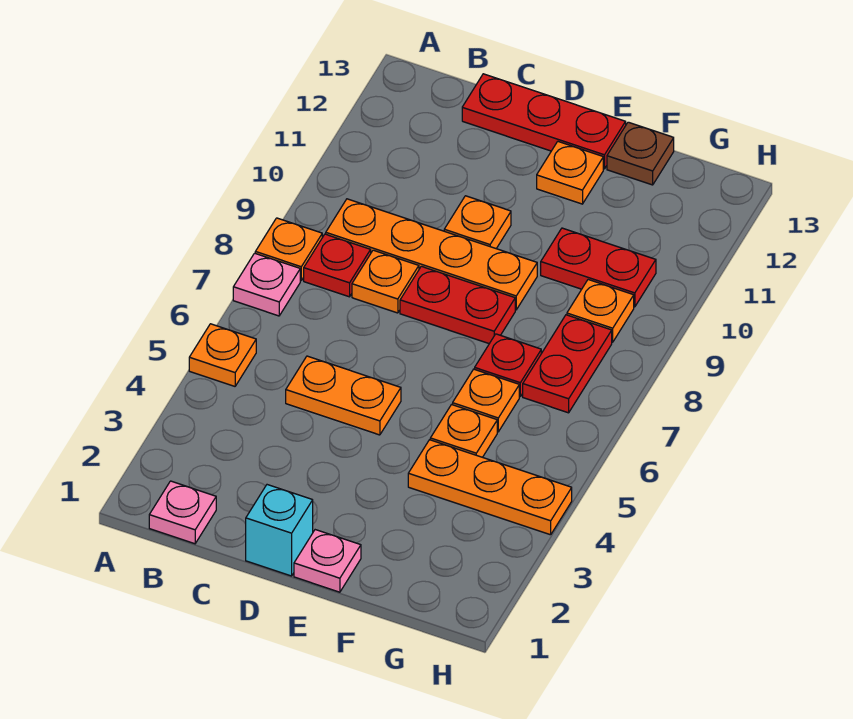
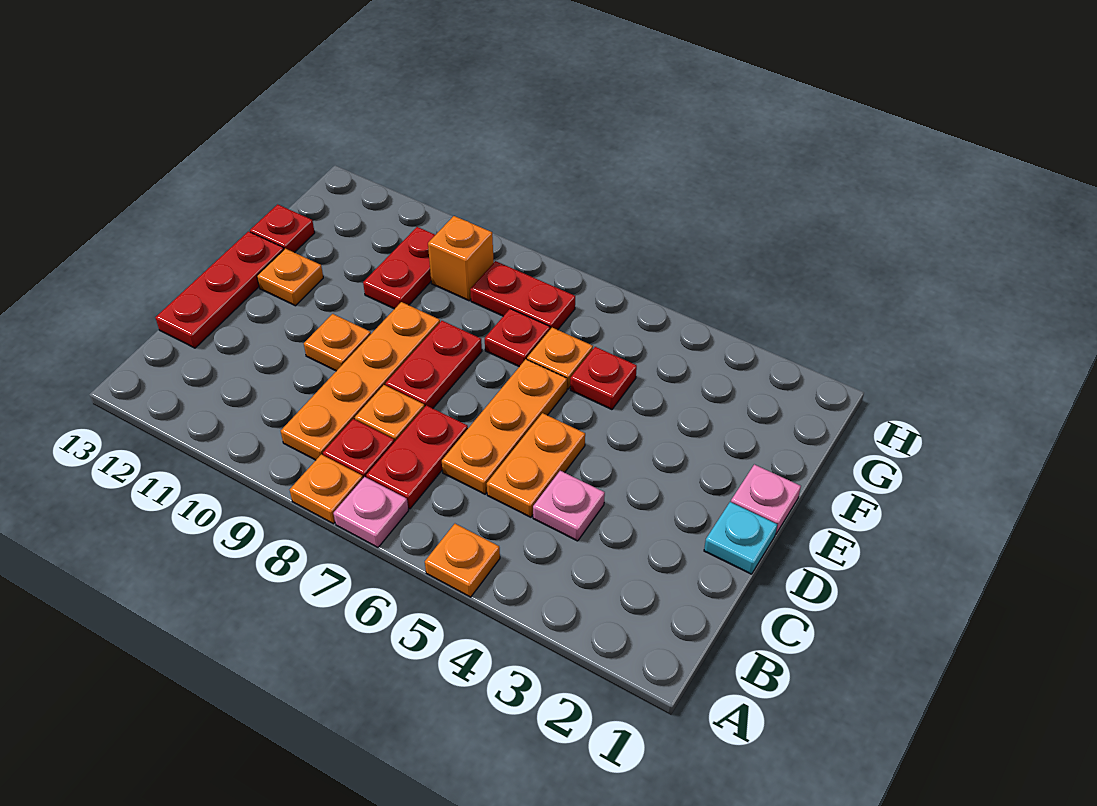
pink plate B1 level 1 -> pink plate C4 level 1
none -> red plate B7:C7 level 1
cyan brick D1 level 1 -> cyan plate D1 level 1
orange plate F4:H4 level 1 -> orange plate C6:E6 level 1
orange plate F5 level 1 -> red plate F5 level 1
brown plate F13 level 1 -> red plate F13 level 1
orange plate G9 level 1 -> orange brick G9 level 1

